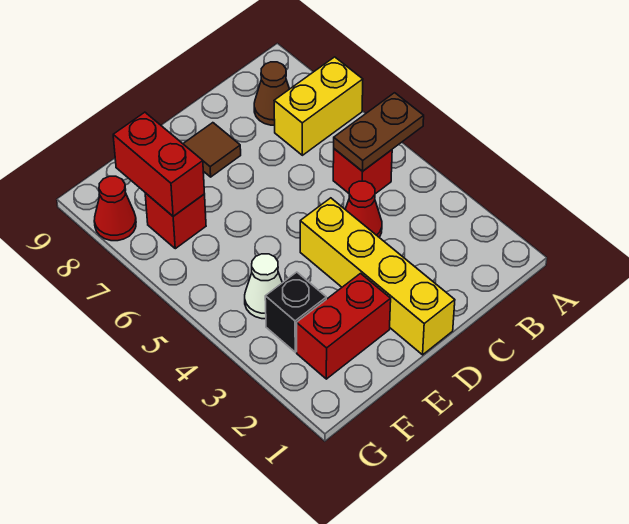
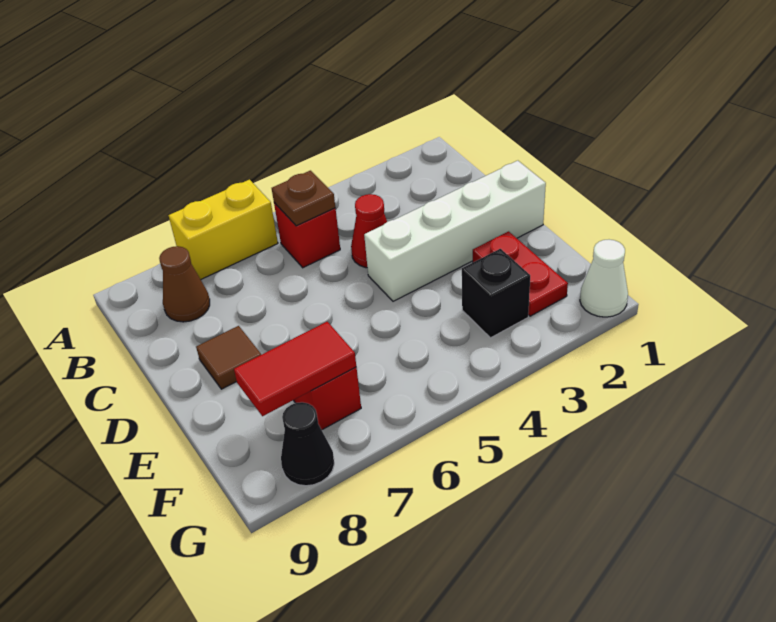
brown plate A5:B5 level 2 -> brown plate B5 level 2
yellow brick A7:B7 level 1 -> yellow brick A6:A7 level 1
yellow brick D1:D4 level 1 -> white brick D1:D4 level 1
red brick E2:F2 level 1 -> red plate E2:F2 level 1
white cone F4 level 1 -> white cone G1 level 1
red brick F7:F8 level 2 -> red tile F7:F8 level 2
red cone G8 level 1 -> black cone G8 level 1

